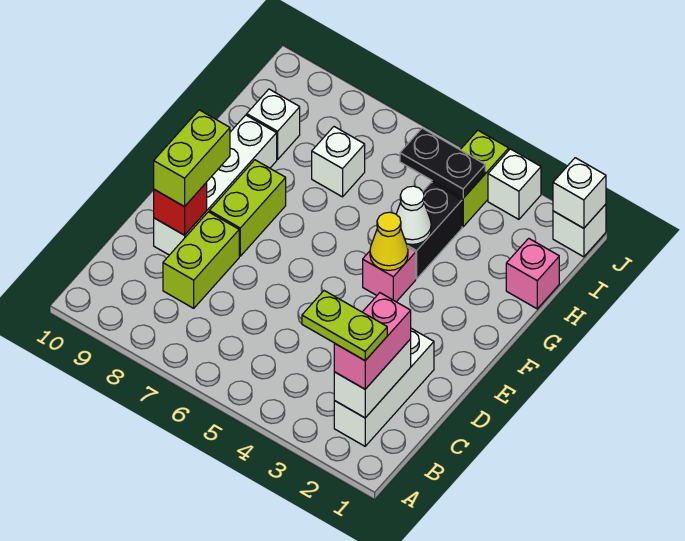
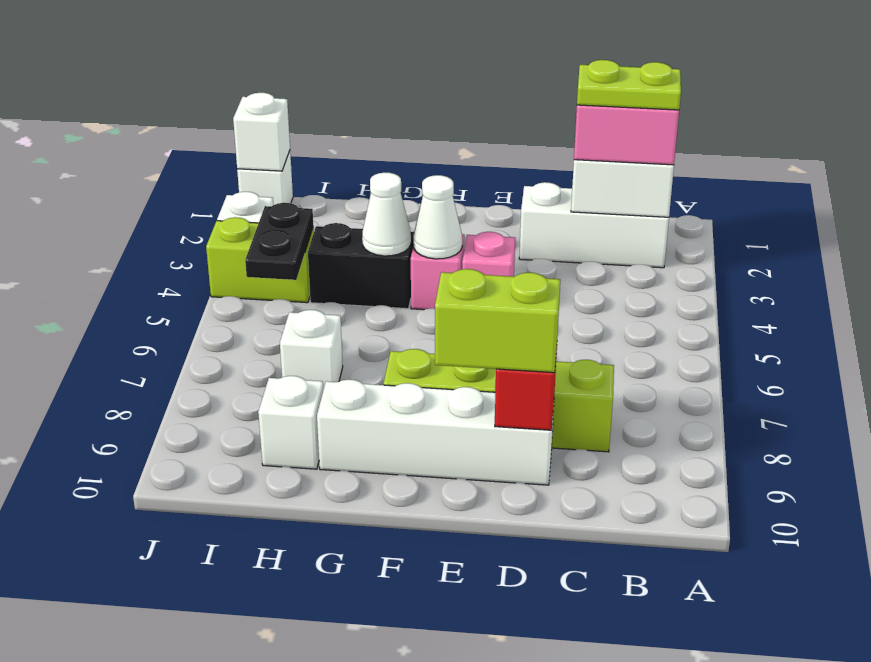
lime plate B2:B3 level 4 -> lime plate B2:C2 level 4
yellow cone F4 level 2 -> white cone F4 level 2
pink brick H1 level 1 -> pink brick E4 level 1

